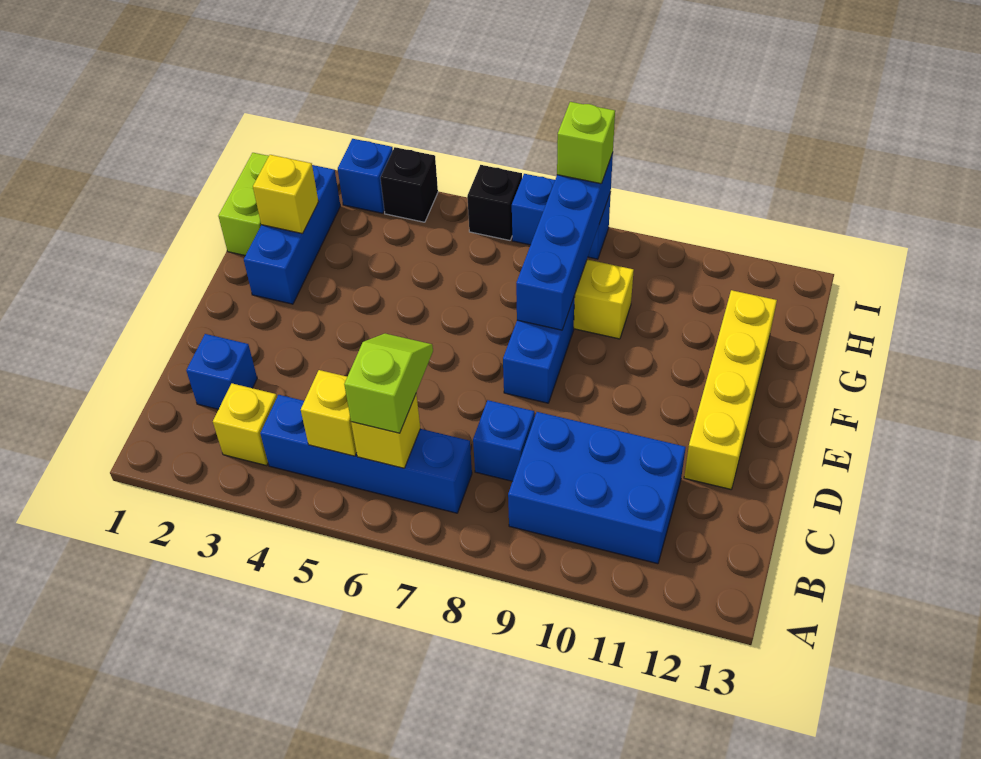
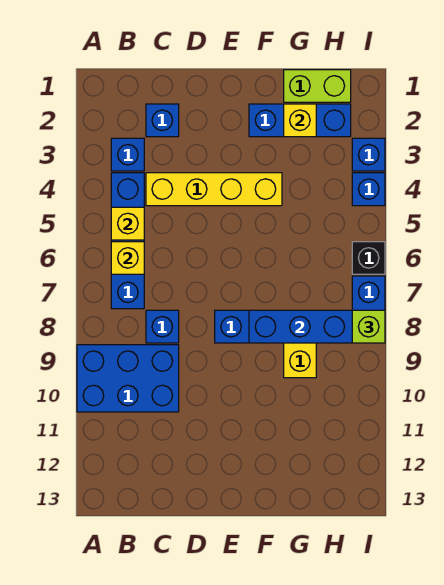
yellow brick B3 level 1 -> blue brick B3 level 1
lime slope B6:C6 level 3 top B -> none
blue brick B9:C11 level 1 -> blue brick A9:C10 level 1
yellow brick D12:G12 level 1 -> yellow brick C4:F4 level 1
black brick I4 level 1 -> blue brick I4 level 1

